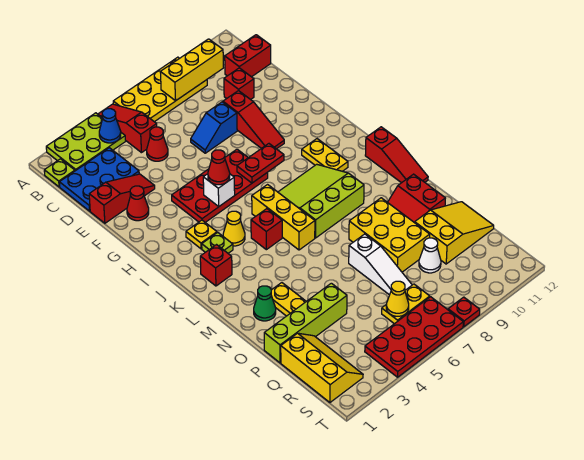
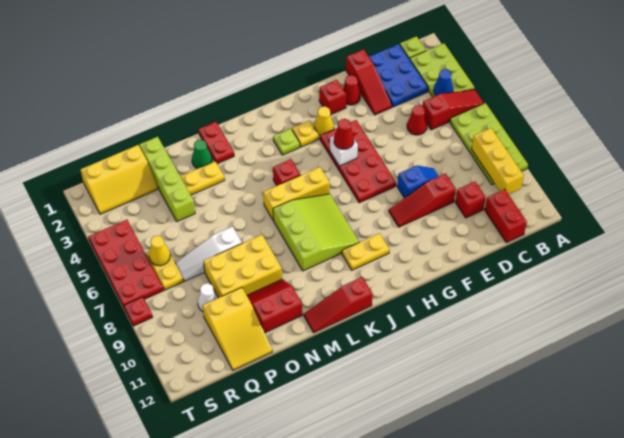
yellow plate A6:B9 level 1 -> lime plate A6:B9 level 1
blue slope E7:E8 level 1 top 8 -> blue slope E8:F8 level 1 top F
red plate H7:H8 level 2 -> red plate M1:M2 level 1
yellow cone J4 level 1 -> yellow cone H3 level 1
red brick K2 level 1 -> red brick G2 level 1

